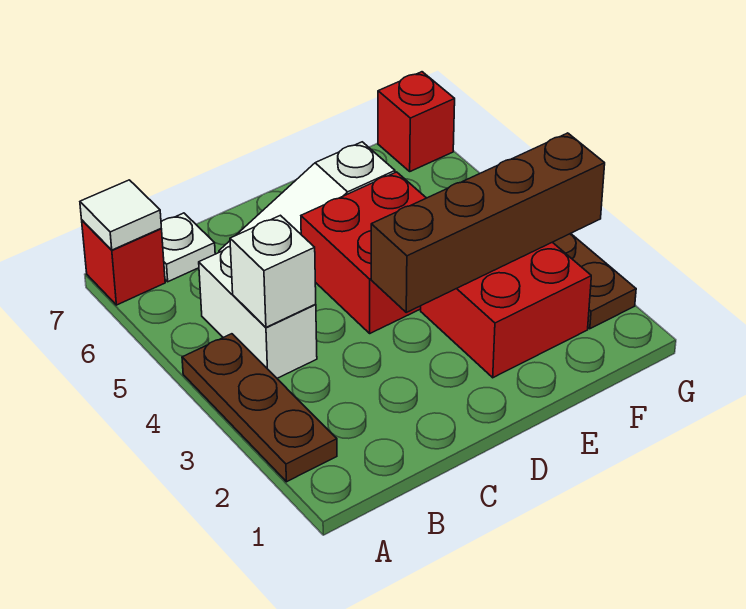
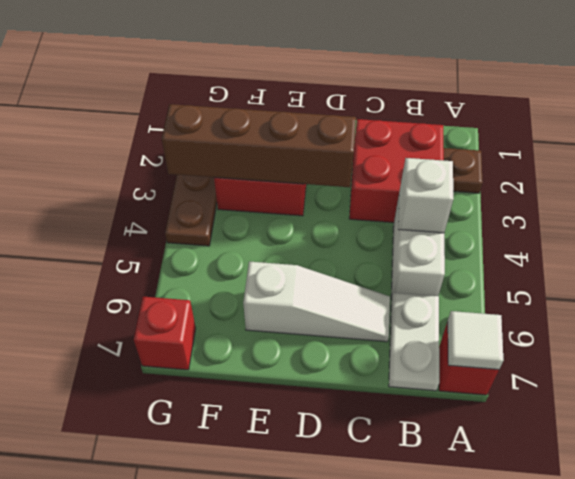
brown plate A2:A4 level 1 -> brown plate A2 level 1
white plate B7 level 1 -> white plate B6:B7 level 1
red brick D4:E5 level 1 -> red brick B2:C3 level 1

